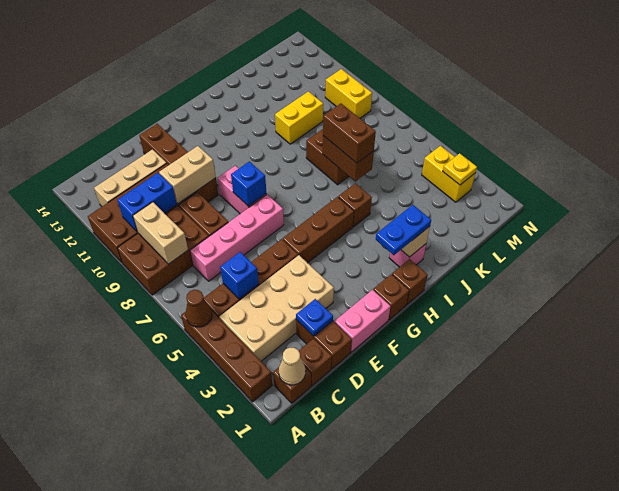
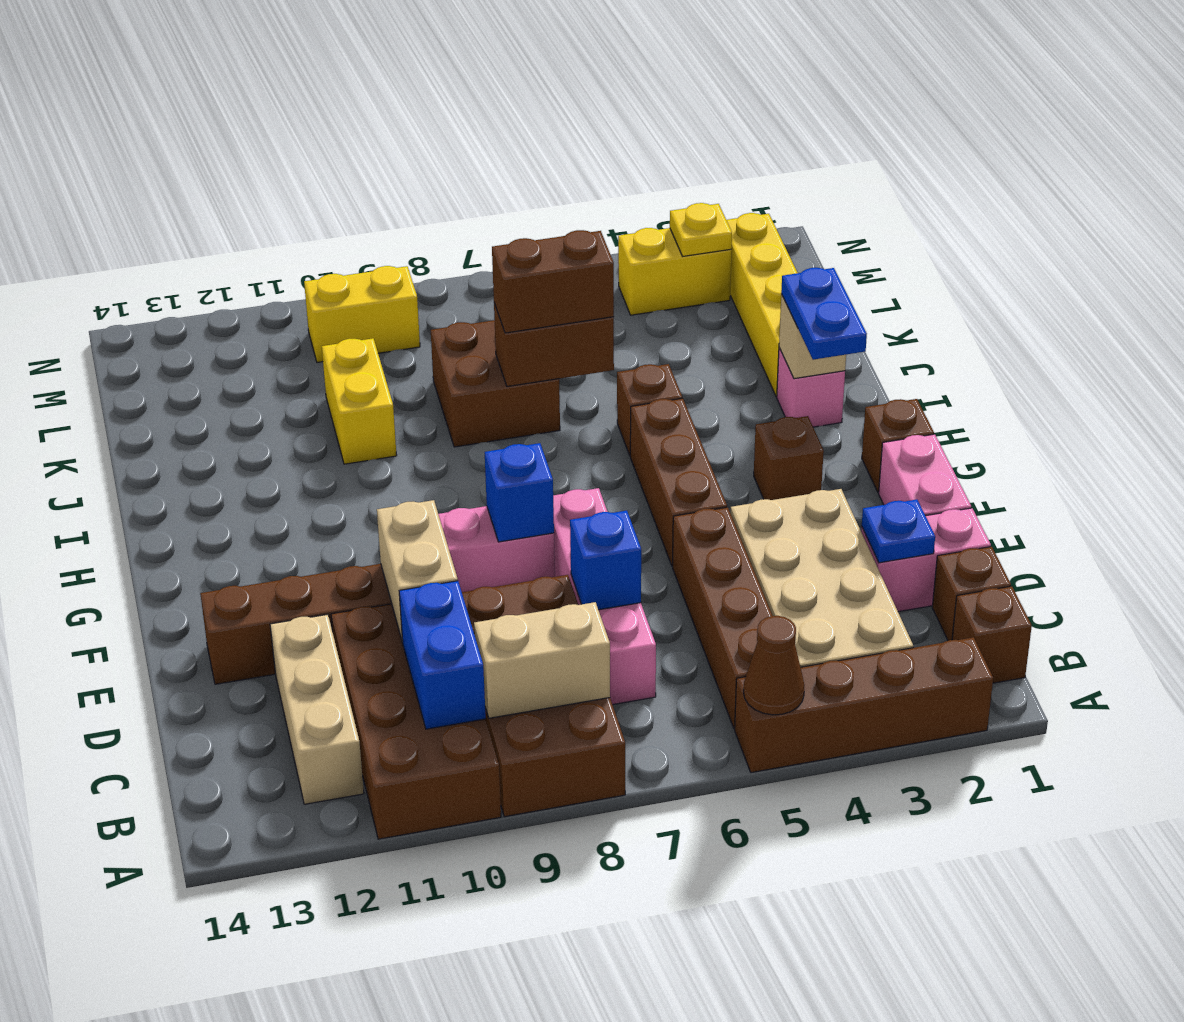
tan cone B1 level 2 -> none
blue brick C5 level 2 -> blue brick D7 level 2
brown brick D1:D2 level 1 -> pink brick D1:D2 level 1
brown brick H1 level 1 -> brown brick G3 level 1
none -> yellow brick J2:M2 level 1

